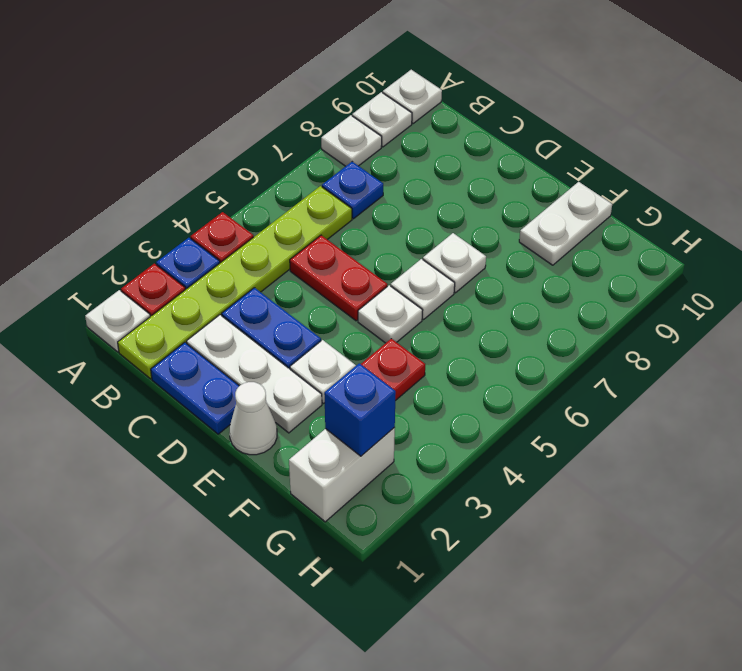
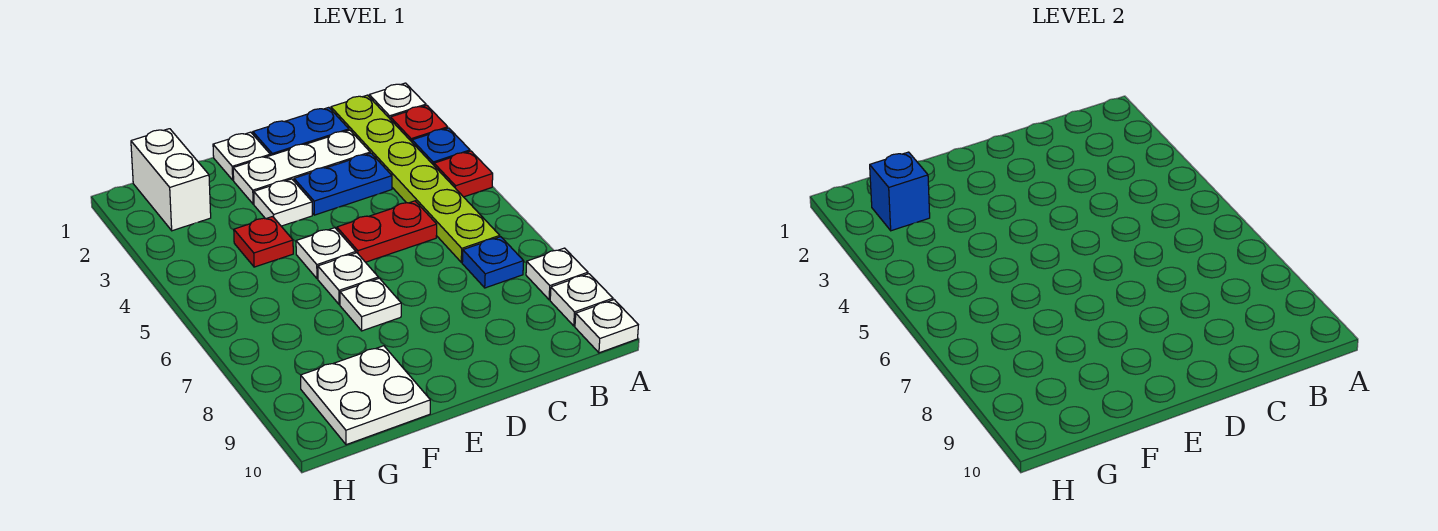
white cone E1 level 1 -> white plate E1 level 1
white plate F9:F10 level 1 -> white plate F9:G10 level 1

